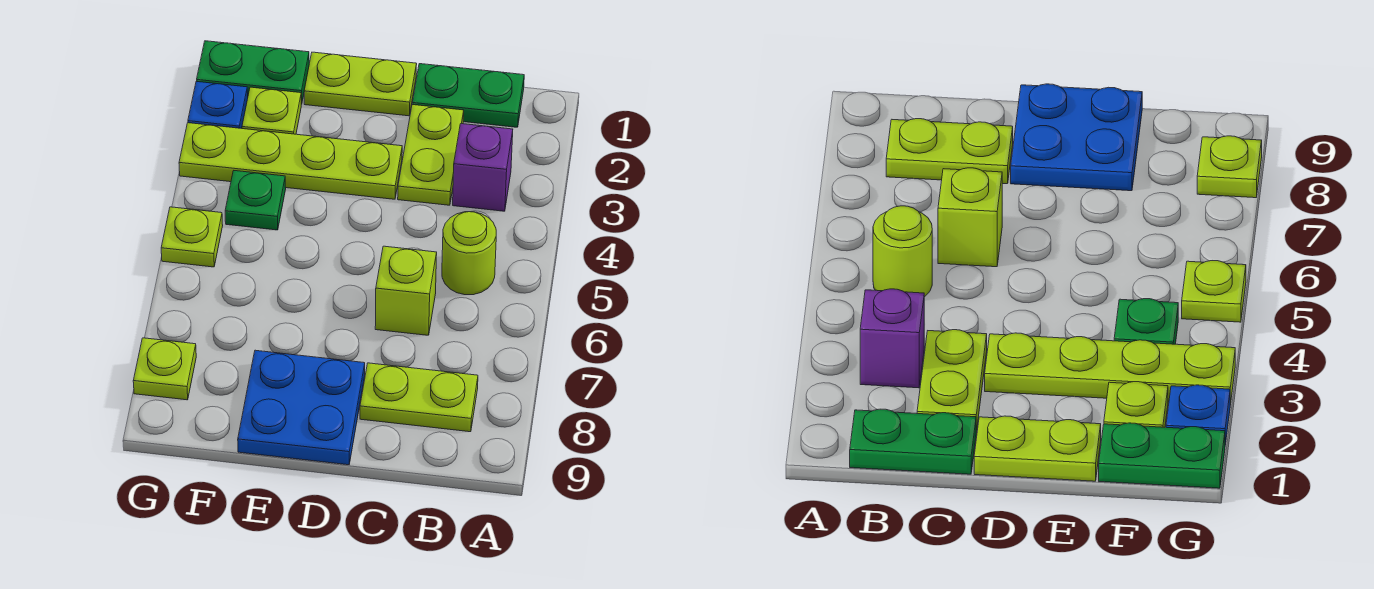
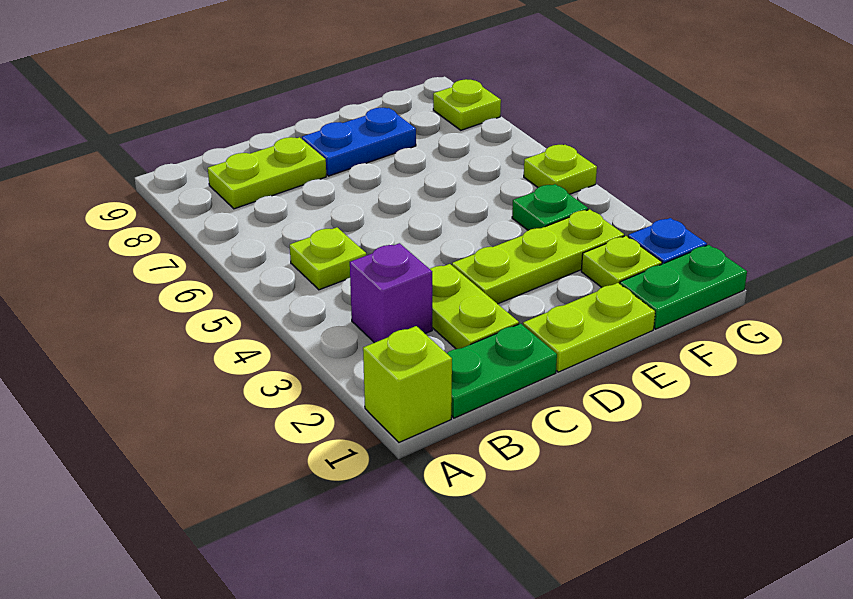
lime round brick B5 level 1 -> lime plate B5 level 1
lime brick C6 level 1 -> lime brick A1 level 1
lime plate D3:G3 level 1 -> lime plate D3:F3 level 1
blue plate D8:E9 level 1 -> blue plate D8:E8 level 1

